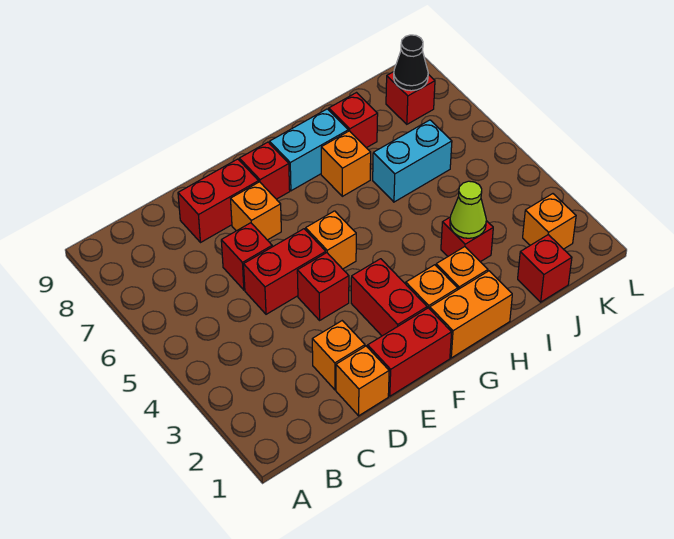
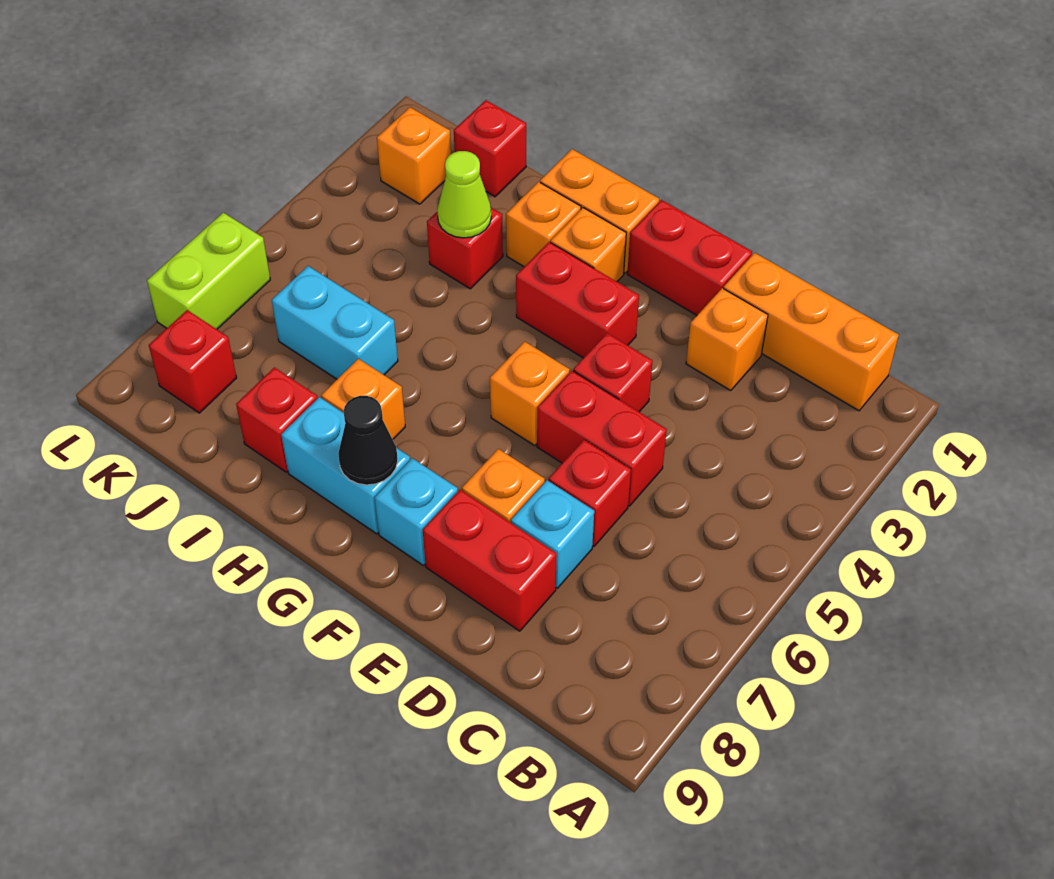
orange brick D1 level 1 -> orange brick B1:D1 level 1
none -> cyan brick D7 level 1
red brick F2:F3 level 1 -> red brick F3:G3 level 1
red brick F8 level 1 -> cyan brick F8 level 1
black cone K8 level 2 -> black cone G8 level 2
none -> lime brick L6:L7 level 1

